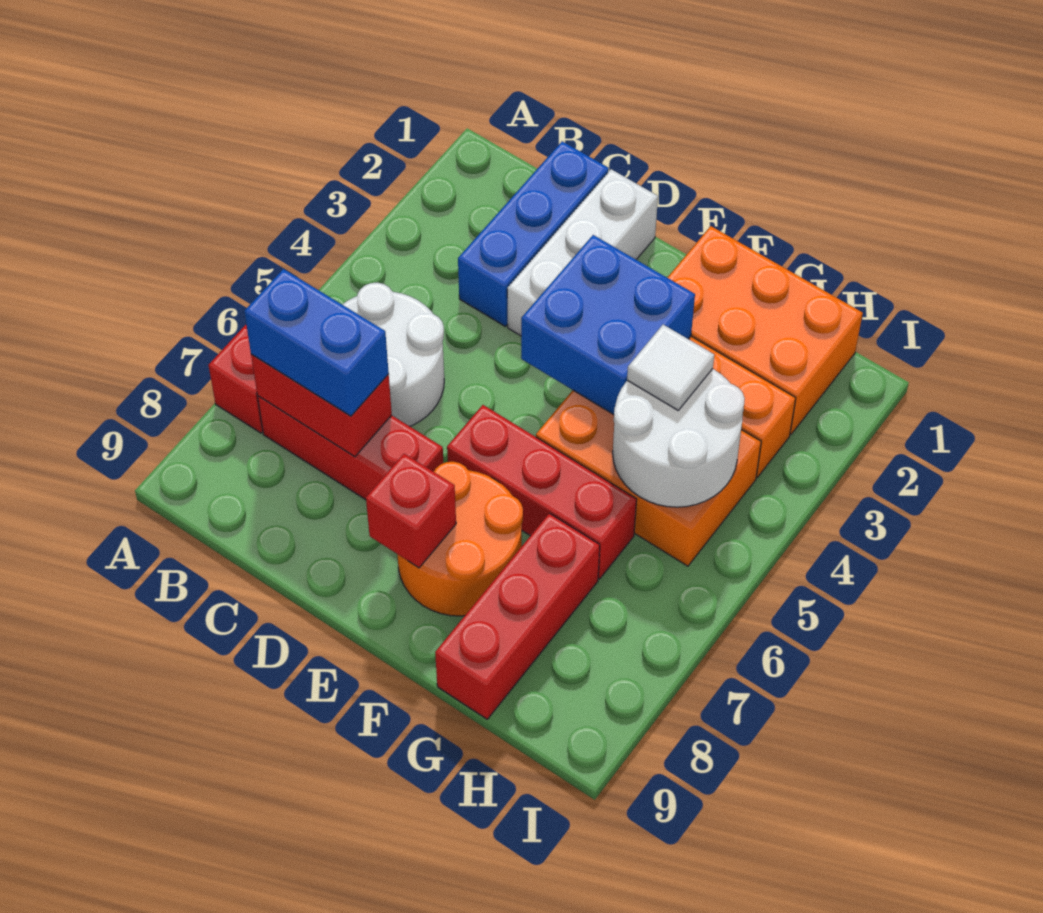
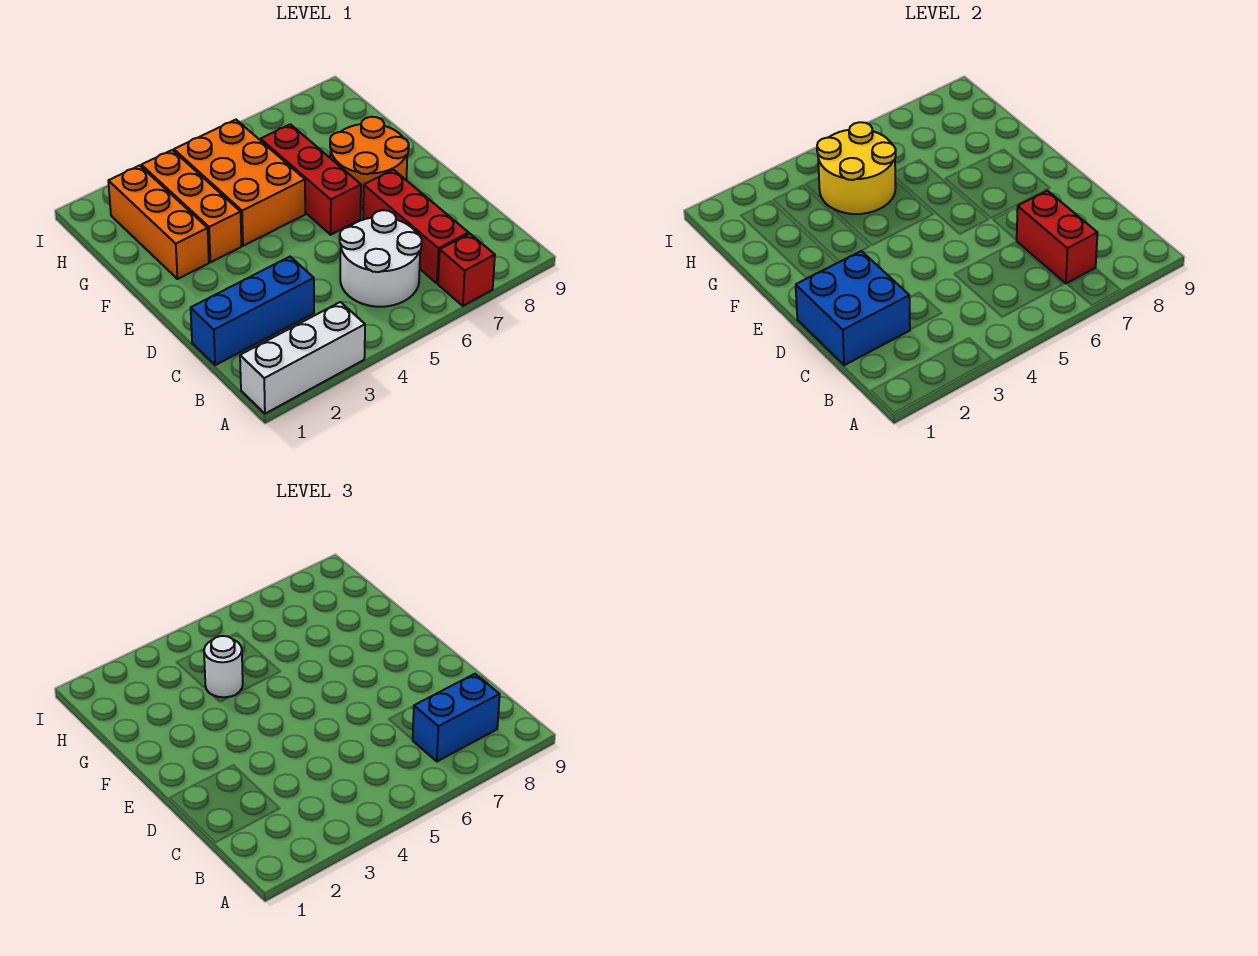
blue brick B7:C7 level 3 -> blue brick B7:B8 level 3
white brick D1:D3 level 1 -> white brick A1:A3 level 1
blue brick E3:F4 level 2 -> blue brick C1:D2 level 2
red brick E8 level 2 -> none
orange brick F1:H2 level 1 -> orange brick F2:H2 level 1
white round brick G4:H5 level 2 -> yellow round brick G4:H5 level 2
white tile G4 level 3 -> white round brick G4 level 3
red brick G7:G9 level 1 -> none

